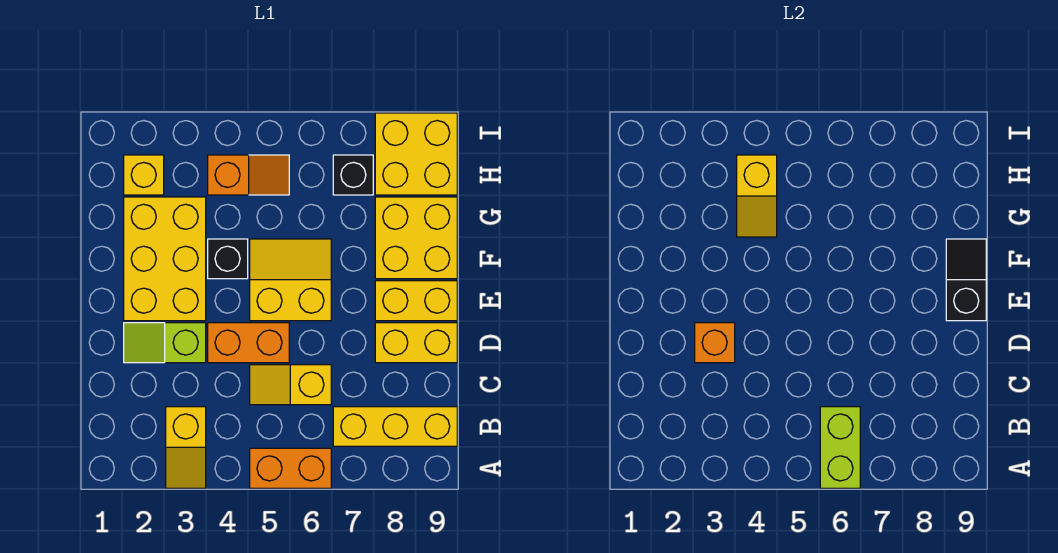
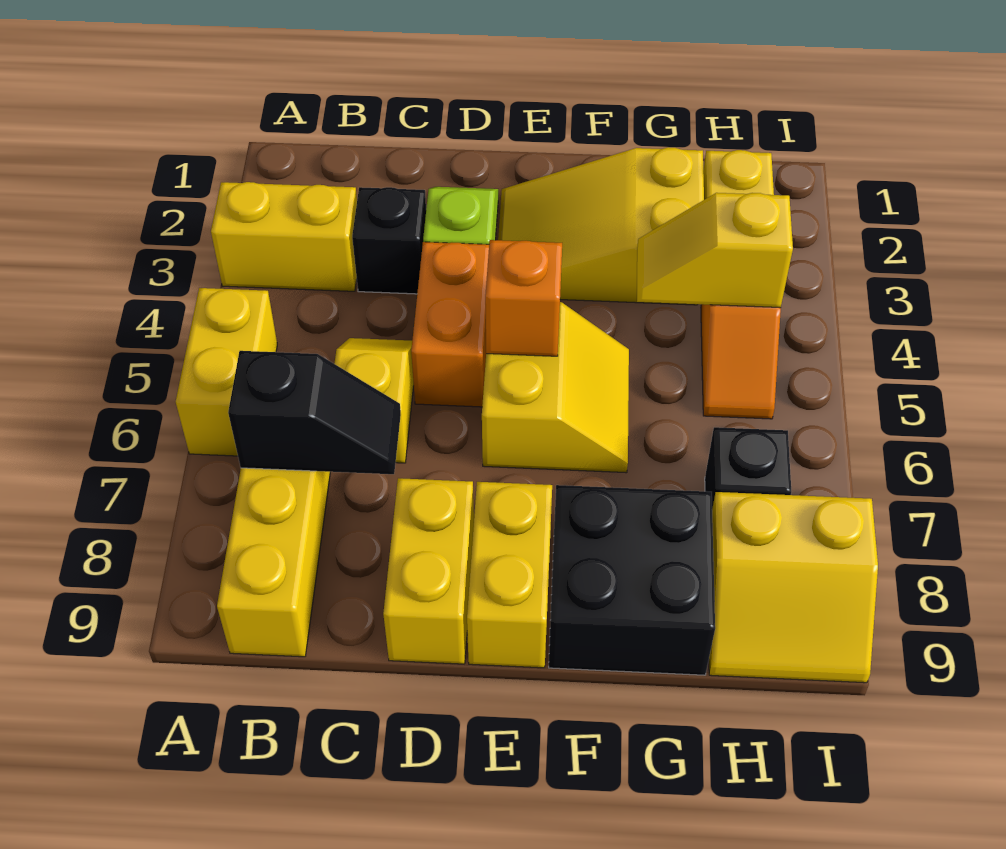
yellow slope A3:B3 level 1 top B -> yellow brick A3:B3 level 1
orange brick A5:A6 level 1 -> yellow brick A5:A6 level 1
lime brick A6:B6 level 2 -> none
orange brick D3 level 2 -> orange brick E5 level 2
yellow brick E2:G3 level 1 -> yellow slope E2:G3 level 1 top G
black slope E9:F9 level 2 top E -> black slope B7:C7 level 2 top B
black brick F4 level 1 -> black brick C3 level 1
yellow brick F8:G9 level 1 -> black brick F8:G9 level 1
yellow brick H8:I9 level 1 -> yellow slope H8:I9 level 1 top 8

